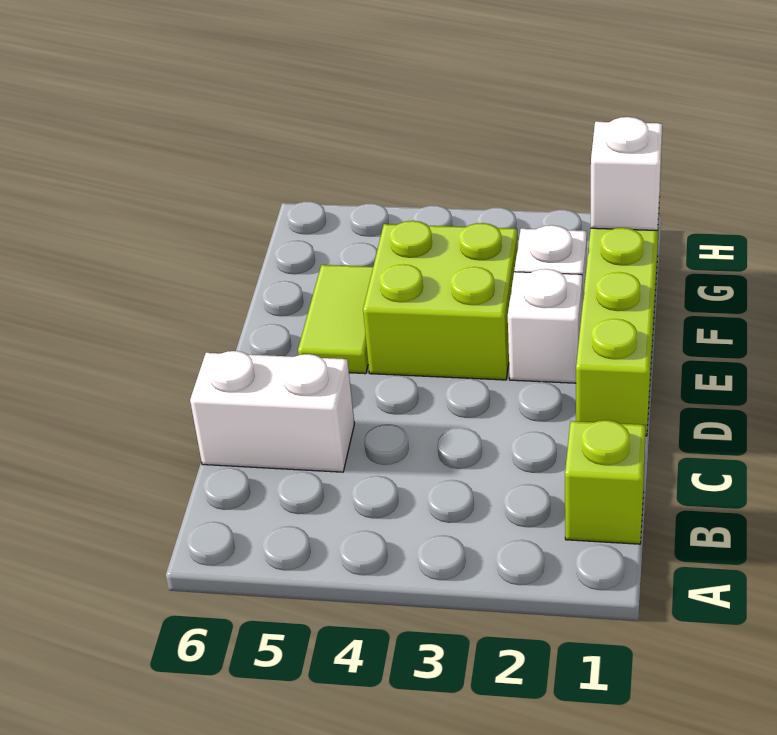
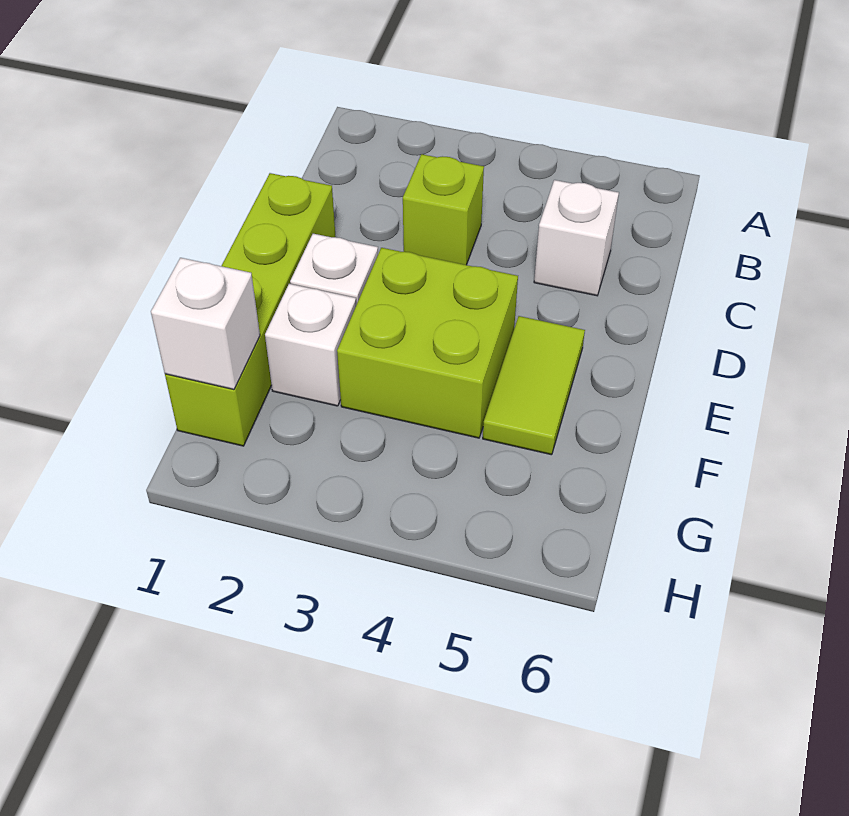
lime brick B1 level 1 -> lime brick C3 level 1
white brick C5:C6 level 1 -> white brick C5 level 1

